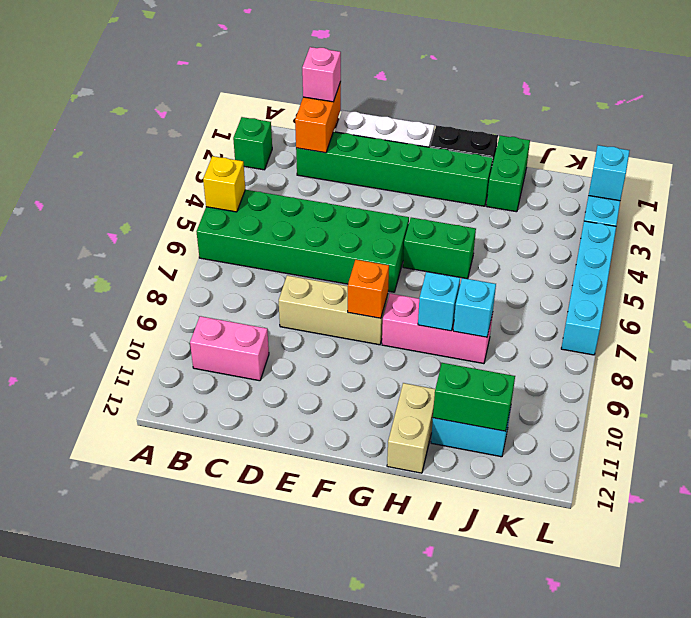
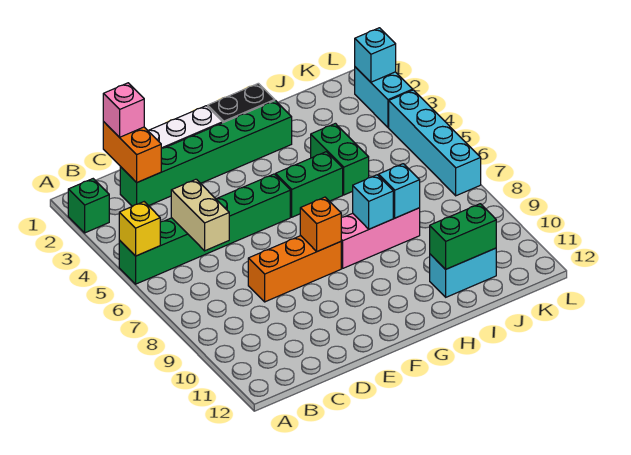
green brick A5:F6 level 1 -> green brick A5:F5 level 1
pink brick B10:C10 level 1 -> none
tan brick D8:F8 level 1 -> orange brick D8:F8 level 1
tan brick H11:H12 level 1 -> tan brick C5:C6 level 2
green brick I1:I2 level 1 -> green brick I4:I5 level 1

